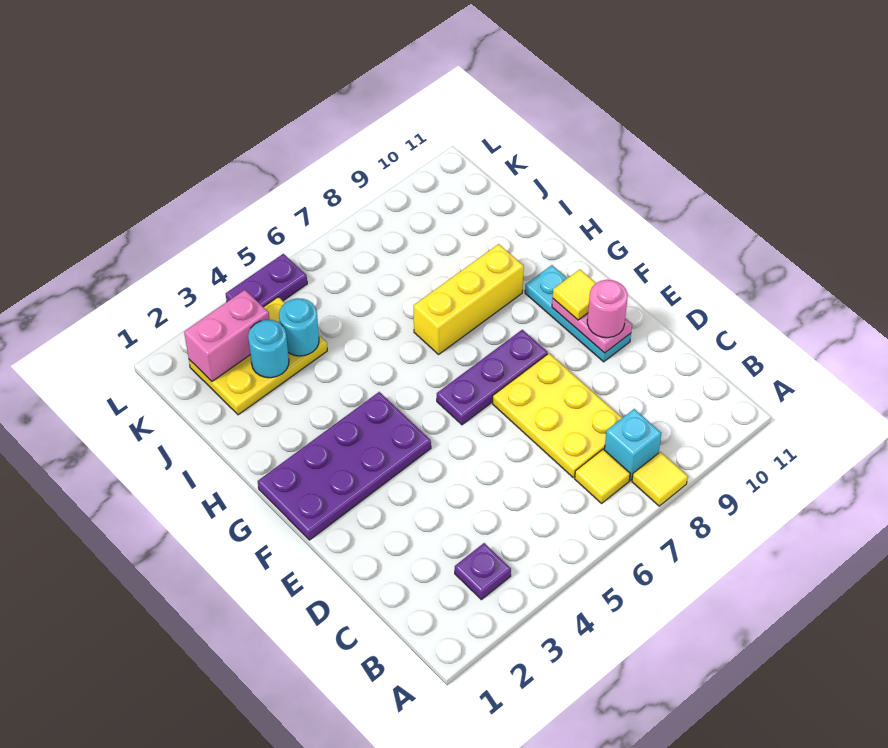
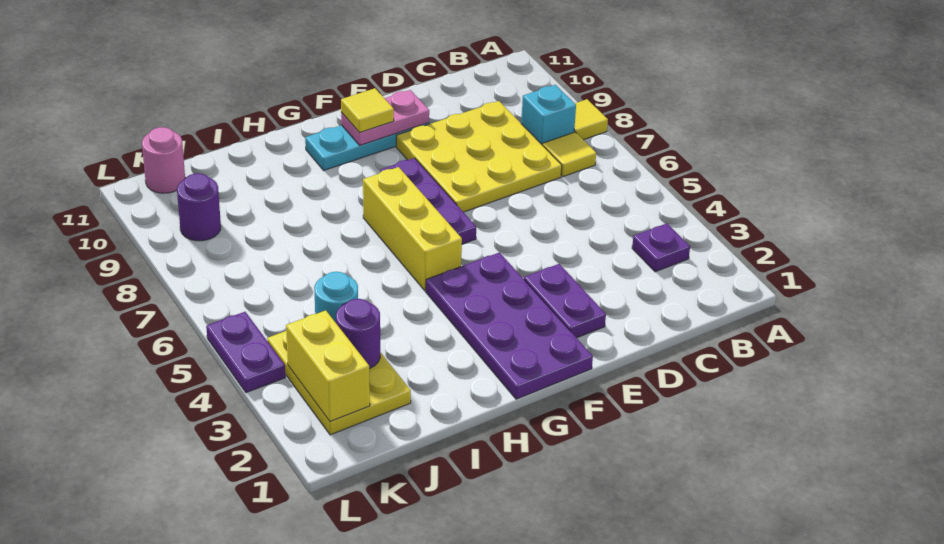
yellow plate C7:E8 level 1 -> yellow plate C7:E9 level 1
none -> purple plate E2:E3 level 1
pink round brick E10 level 3 -> pink round brick K11 level 1
yellow brick H7:H9 level 1 -> yellow brick G5:G7 level 1
cyan round brick J3 level 2 -> purple round brick J3 level 2
pink brick K2:K3 level 2 -> yellow brick K2:K3 level 2
none -> purple round brick K9 level 1

